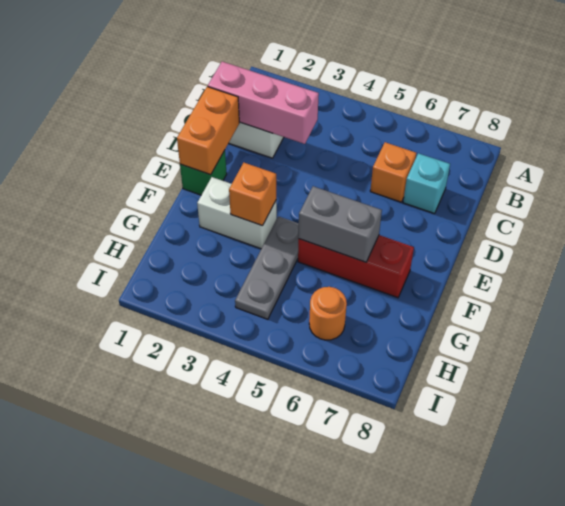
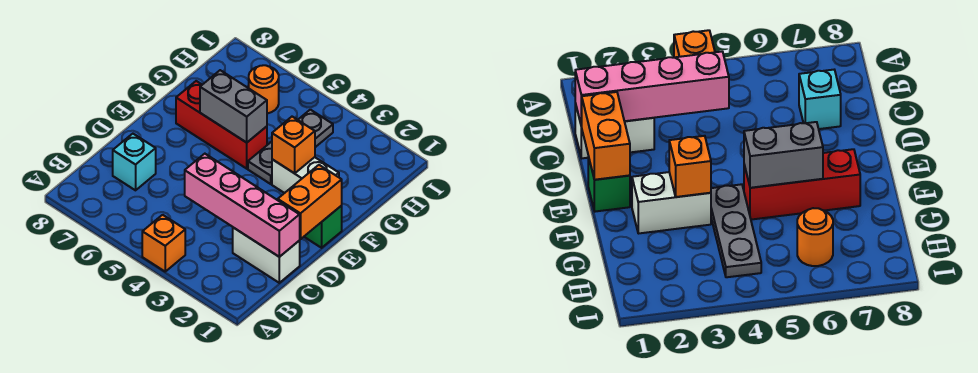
pink brick C1:C3 level 2 -> pink brick C1:C4 level 2
orange brick C6 level 1 -> orange brick A4 level 1

